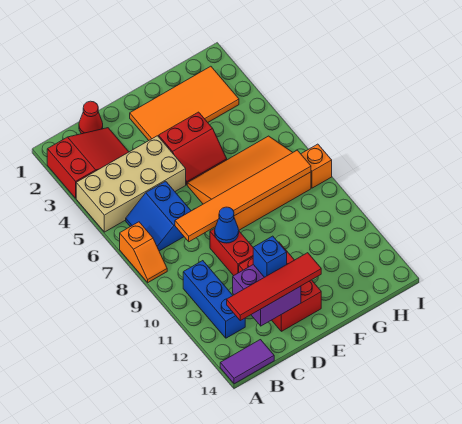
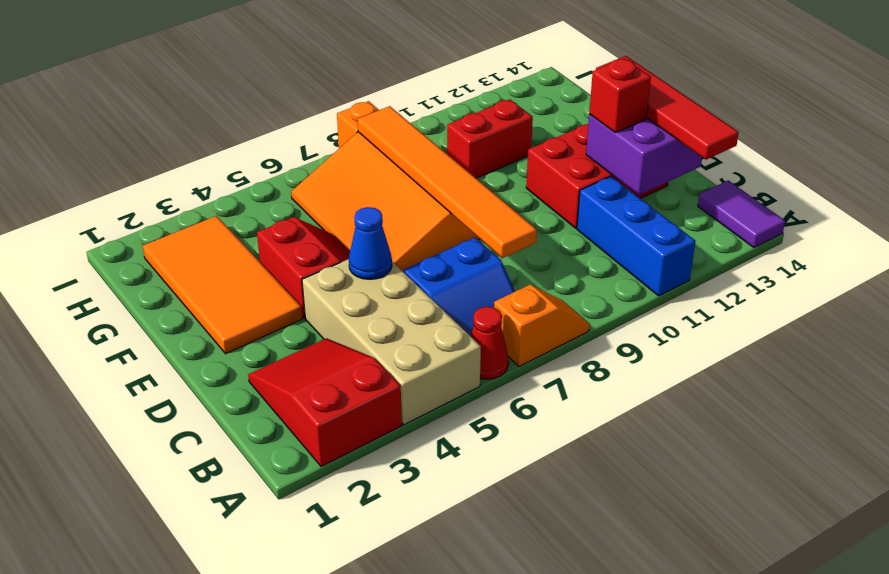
blue brick B10:B12 level 1 -> blue brick A11:C11 level 1
red cone C1 level 1 -> red cone A6 level 1
red brick D9:D10 level 1 -> red brick G10:G11 level 1
blue cone D9 level 2 -> blue cone D5 level 2
blue brick D12 level 3 -> red brick D12 level 3

